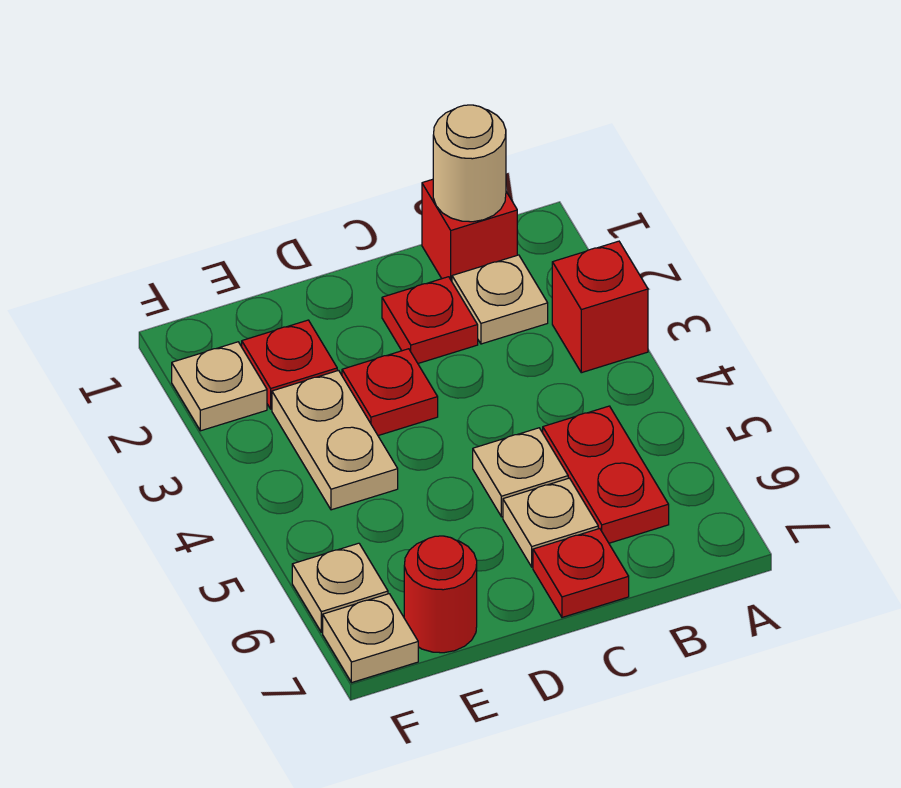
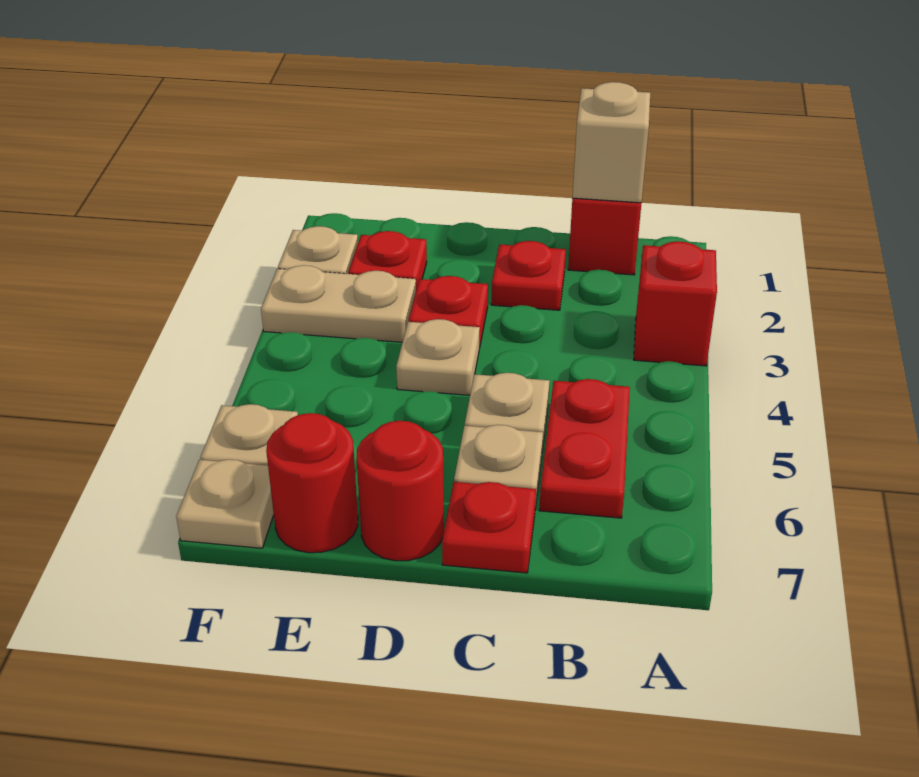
tan round brick B1 level 2 -> tan brick B1 level 2
tan plate B2 level 1 -> tan plate D4 level 1
none -> red round brick D7 level 1
tan plate E3:E4 level 1 -> tan plate E3:F3 level 1

